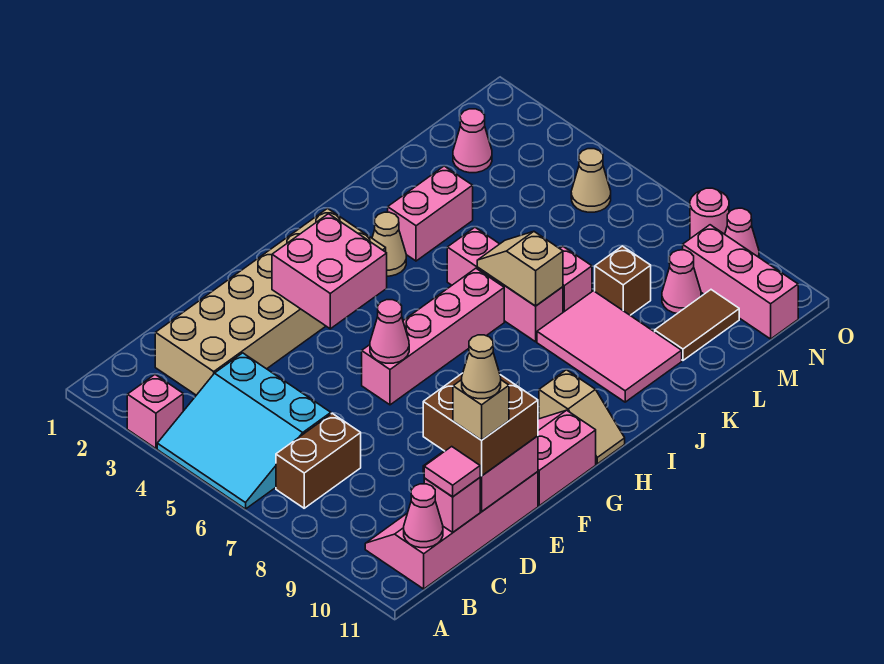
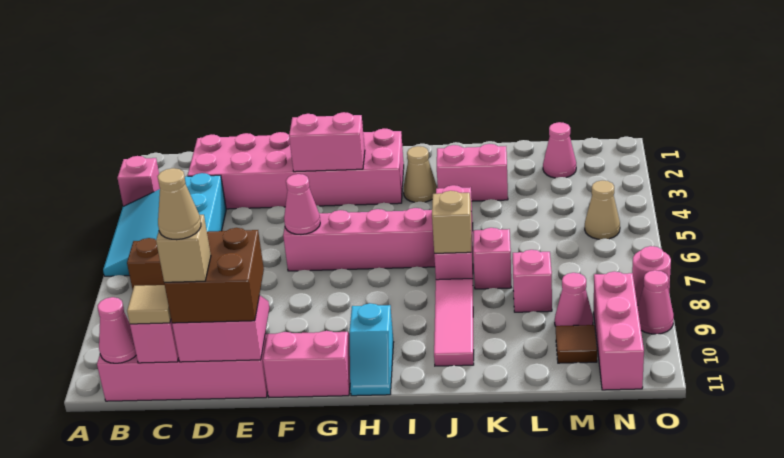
tan brick C2:H3 level 1 -> pink brick C2:H3 level 1
pink tile C11 level 3 -> tan tile C11 level 3
pink brick F3:G4 level 2 -> pink brick F3:G3 level 2
tan slope H10:H11 level 1 top 10 -> cyan slope H10:H11 level 1 top 10
pink tile J8:K10 level 1 -> pink tile J8:J10 level 1
brown brick L8 level 1 -> pink brick L8 level 1
brown tile L10:M10 level 1 -> brown tile M10 level 1

